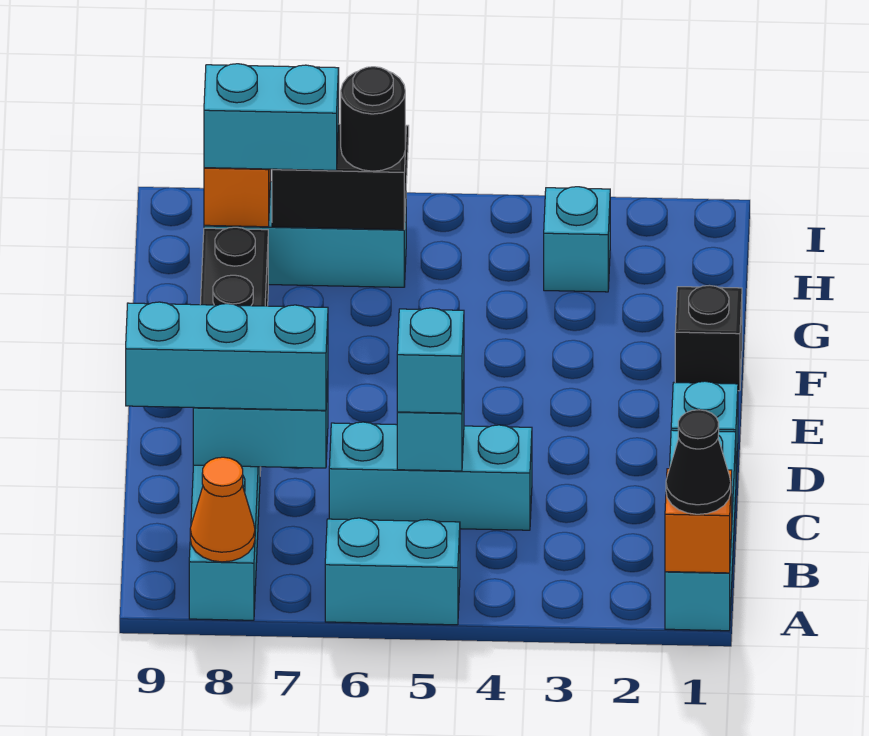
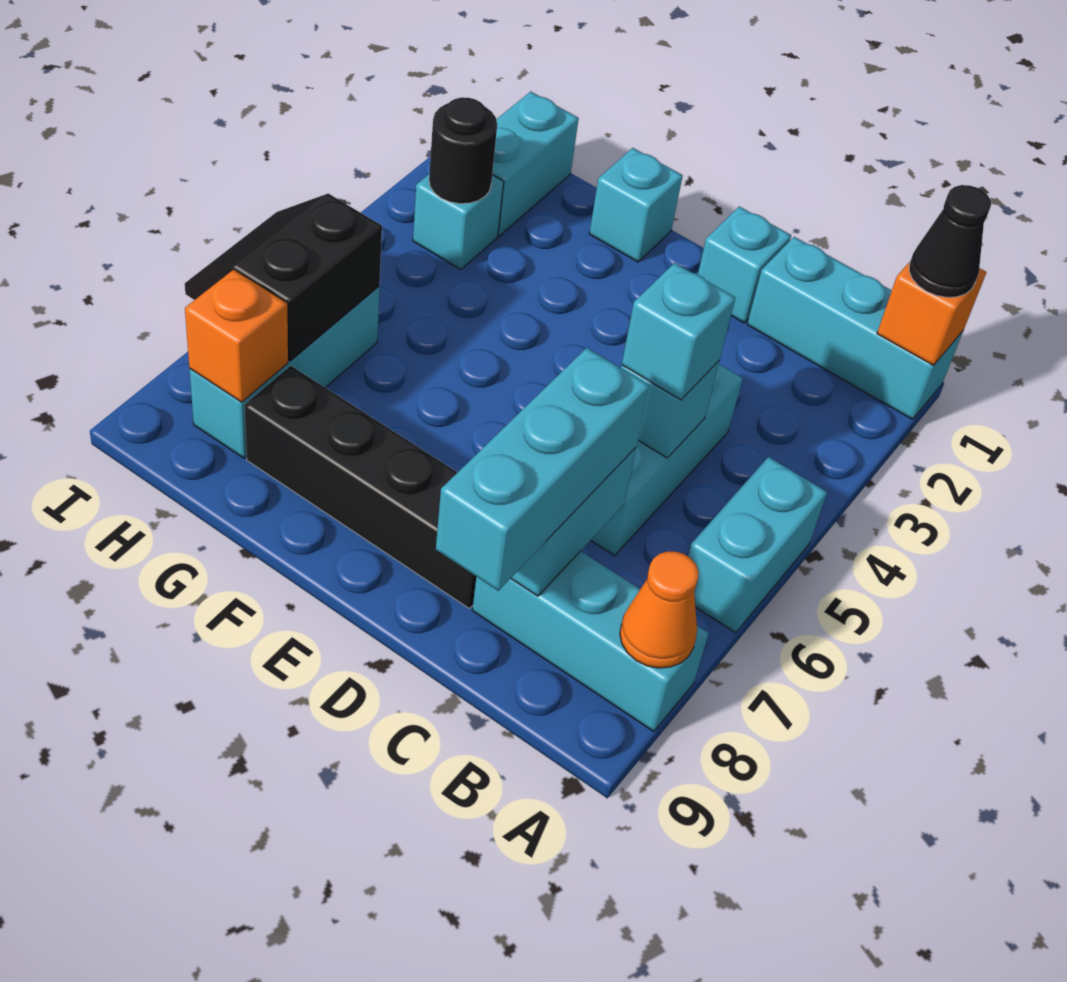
black brick F1 level 1 -> cyan brick F1 level 1
black round brick H6 level 3 -> black round brick H3 level 2
cyan brick H7:H8 level 3 -> cyan brick H1:H2 level 1

